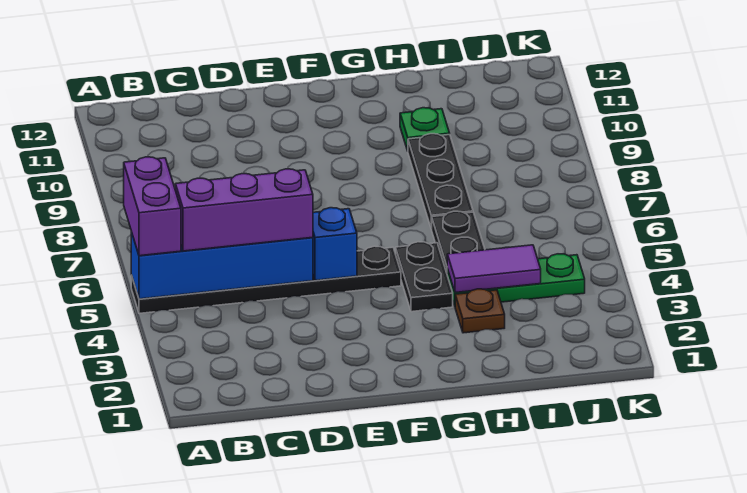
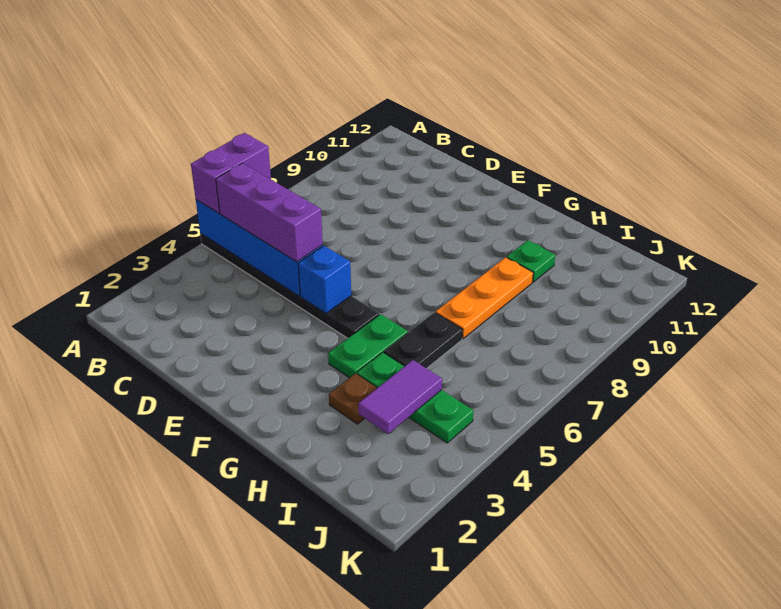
black plate G4:G5 level 1 -> green plate G4:G5 level 1
purple tile H4:I4 level 2 -> purple tile I3:I4 level 2
black plate H7:H9 level 1 -> orange plate H7:H9 level 1

